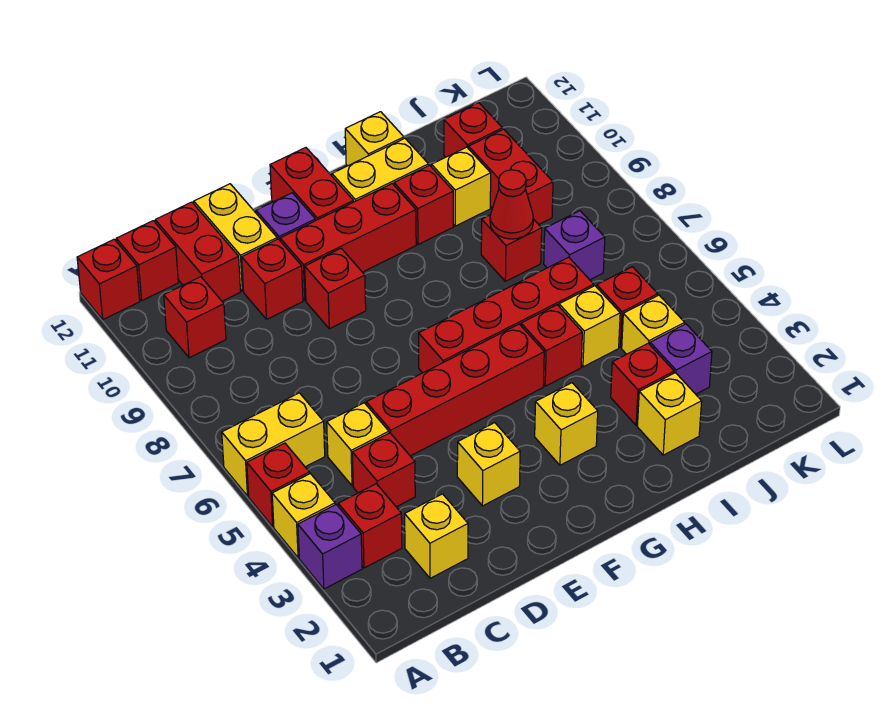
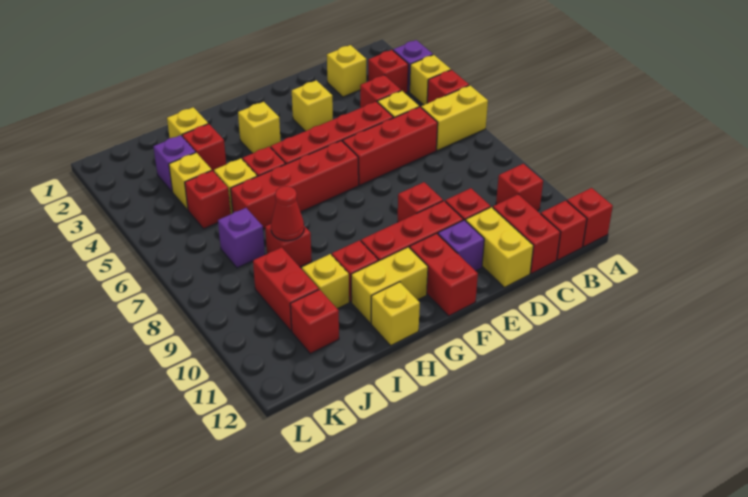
none -> red brick C6:E6 level 1

